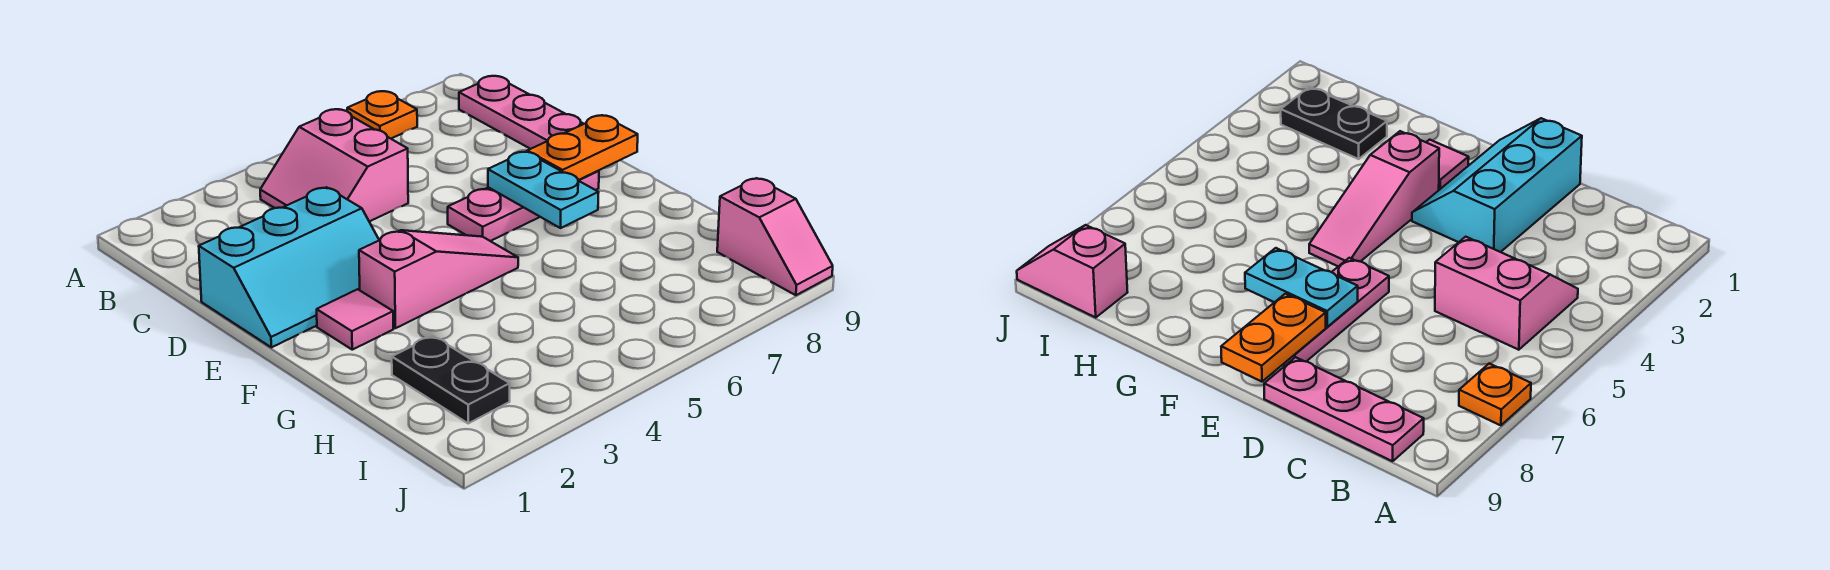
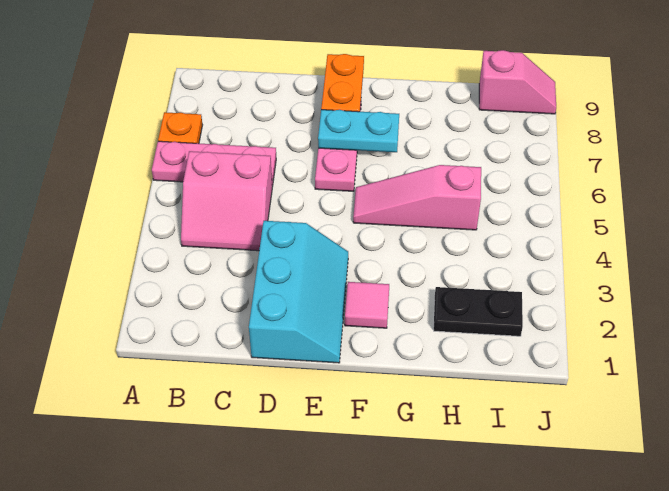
pink plate B9:D9 level 1 -> pink plate A6:C6 level 1
pink slope F3:F5 level 1 top 3 -> pink slope F5:H5 level 1 top H

